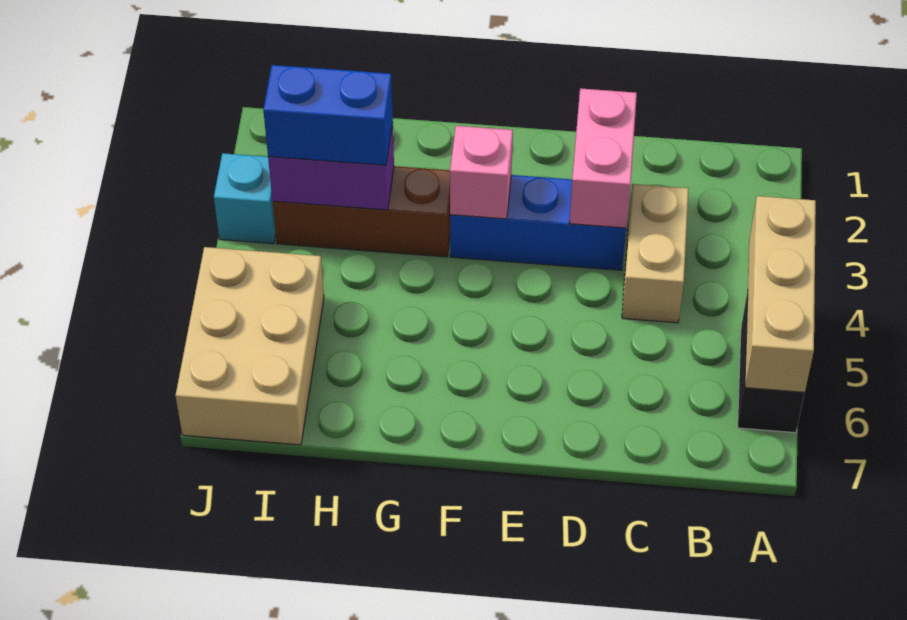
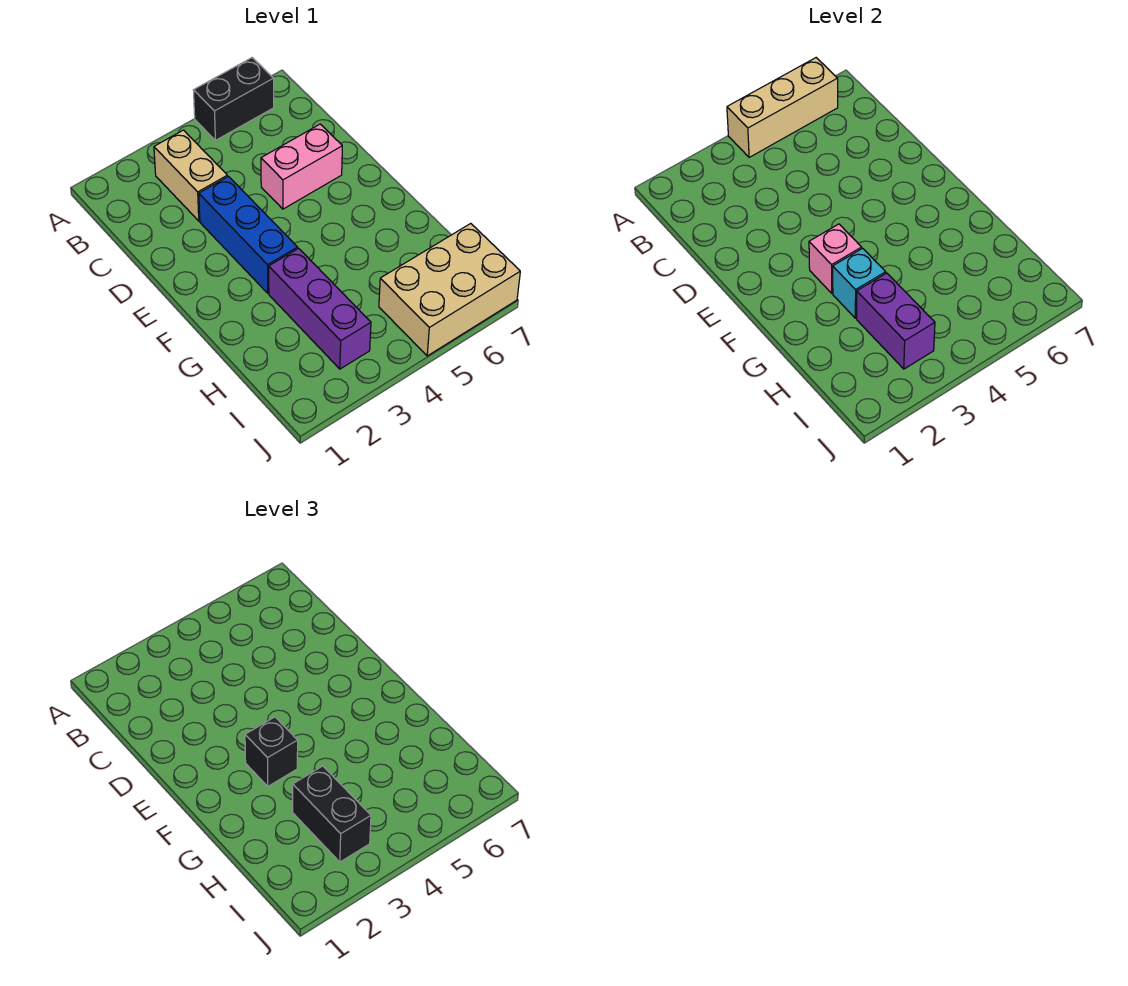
tan brick C3:C4 level 1 -> tan brick B3:C3 level 1
pink brick D2:D3 level 2 -> pink brick D5:D6 level 1
none -> black brick F3 level 3
brown brick G3:I3 level 1 -> purple brick G3:I3 level 1
blue brick H3:I3 level 3 -> black brick H3:I3 level 3
cyan brick J3 level 1 -> cyan brick G3 level 2

